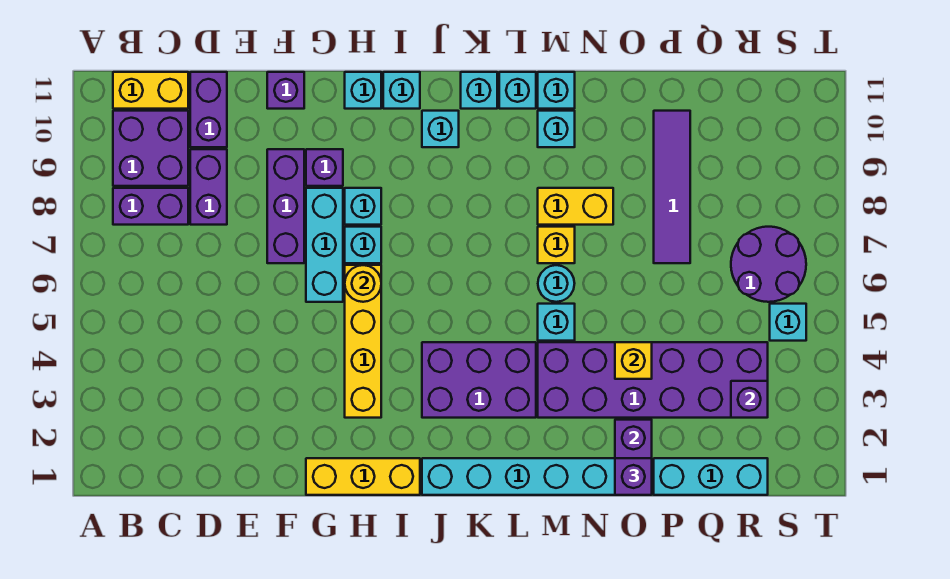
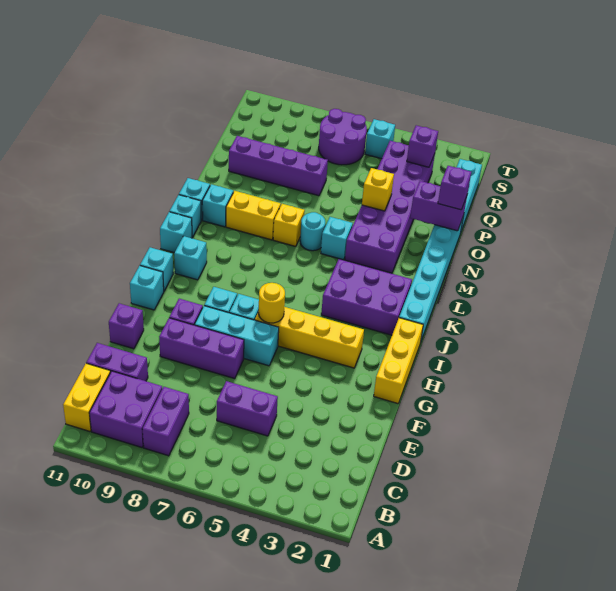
purple brick D8:D9 level 1 -> purple brick D5:D6 level 1
purple brick J3:L4 level 1 -> purple brick J2:K4 level 1
yellow brick M8:N8 level 1 -> yellow brick M8:M9 level 1
purple tile P7:P10 level 1 -> purple brick P7:P10 level 1

